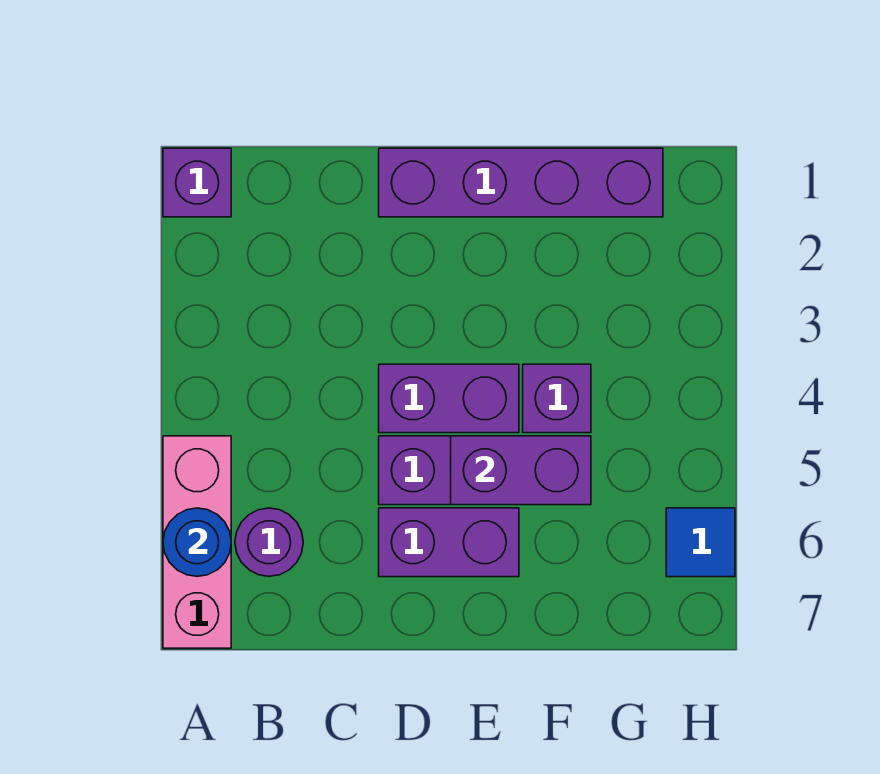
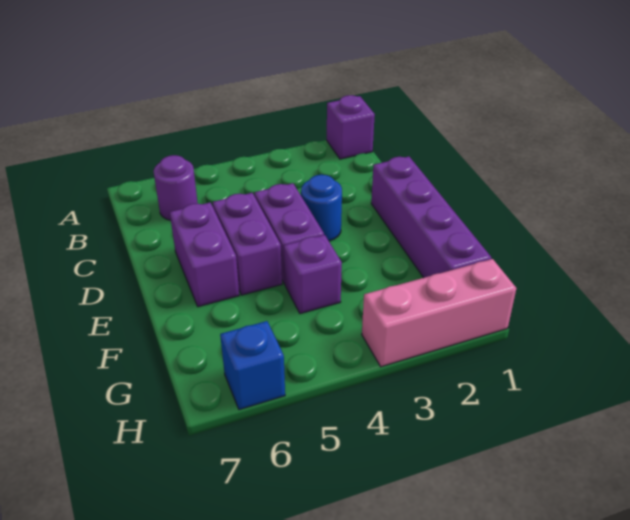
pink brick A5:A7 level 1 -> pink brick H1:H3 level 1
blue round brick A6 level 2 -> blue round brick D3 level 1
purple brick E5:F5 level 2 -> none
blue tile H6 level 1 -> blue brick H6 level 1

